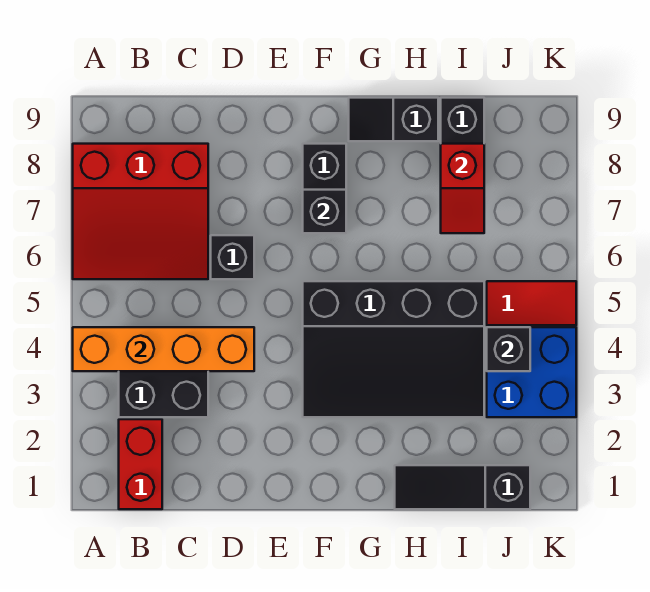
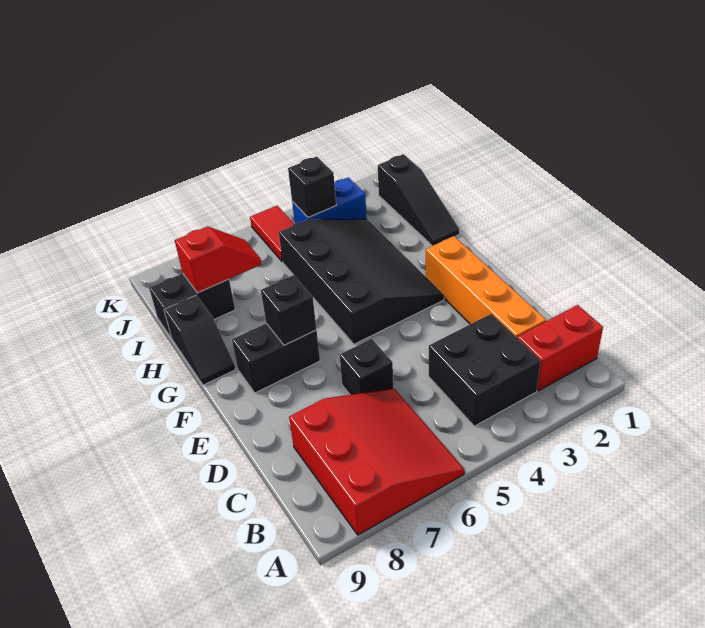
orange brick A4:D4 level 2 -> orange brick C2:F2 level 1
blue brick J3:K4 level 1 -> blue brick J3:J4 level 1

